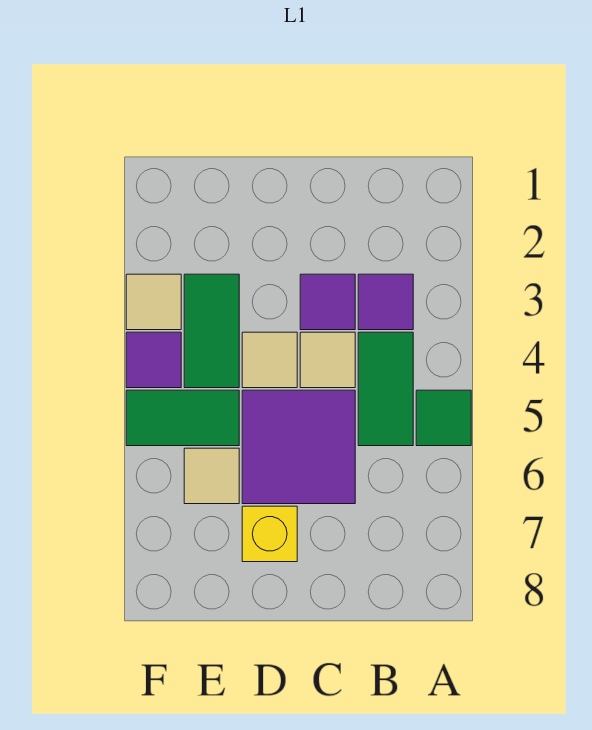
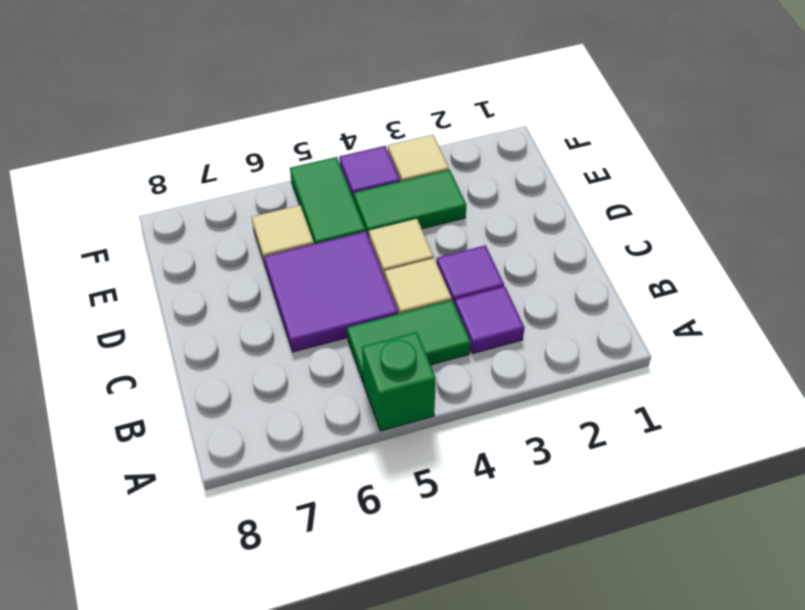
green tile A5 level 1 -> green brick A5 level 1
yellow brick D7 level 1 -> none

